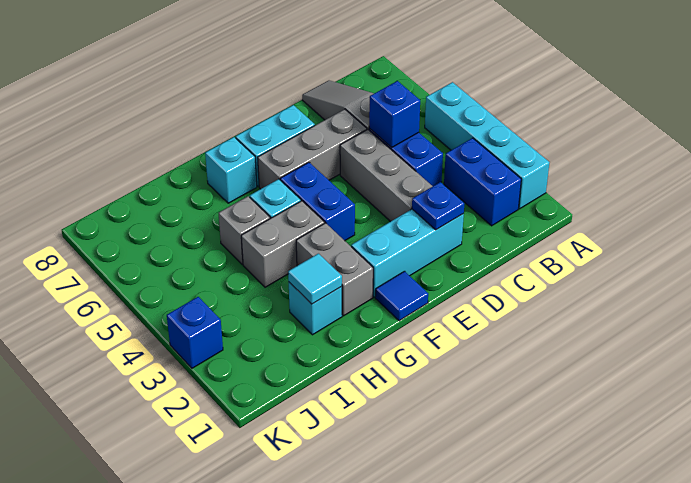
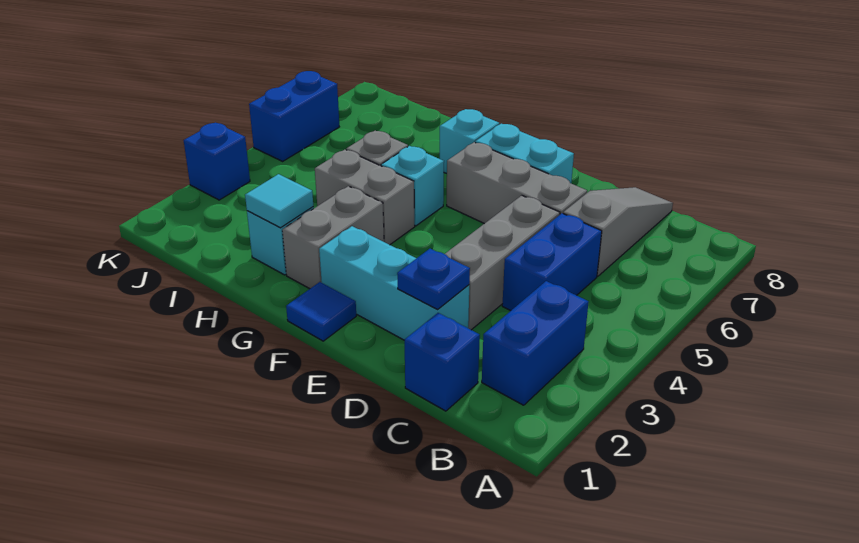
cyan brick A2:A5 level 1 -> none
blue brick C5 level 2 -> blue brick C1 level 1
blue brick F4:F5 level 1 -> blue brick K5:K6 level 1

